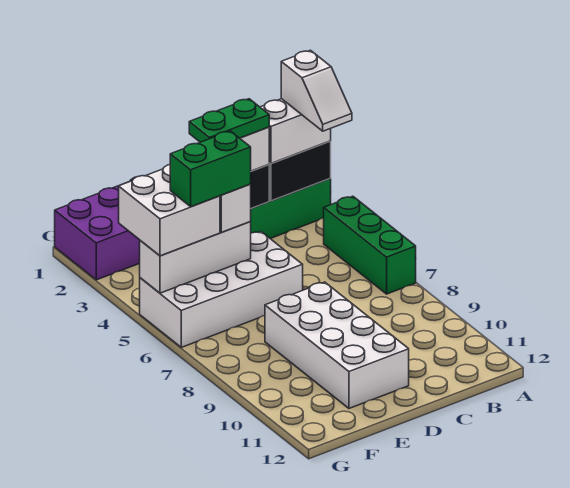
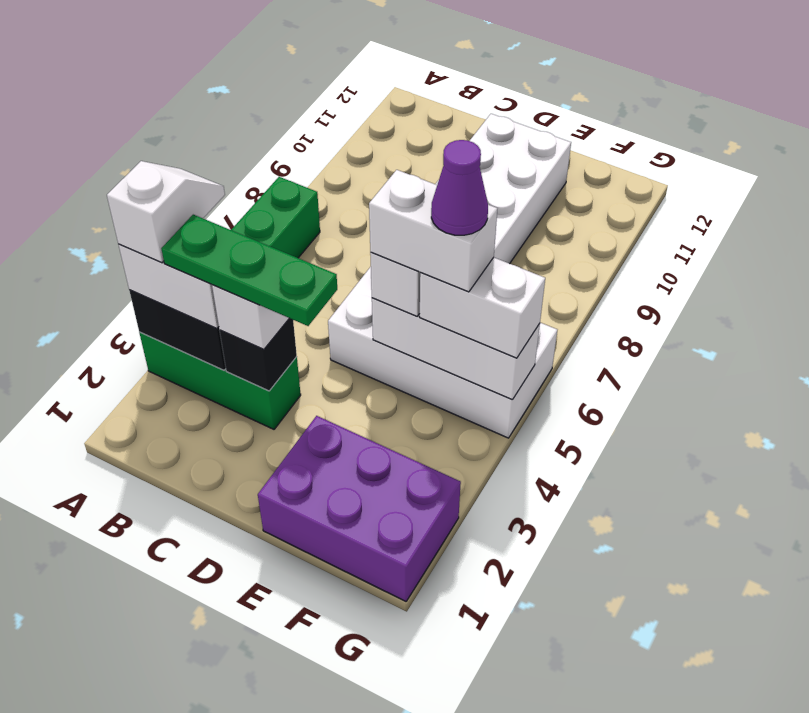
green plate C3:D3 level 4 -> green plate B3:D3 level 4
green brick E5:F5 level 4 -> white brick E5:F5 level 4
white brick F4:G5 level 3 -> white brick F5:G5 level 3
none -> purple cone F5 level 5

